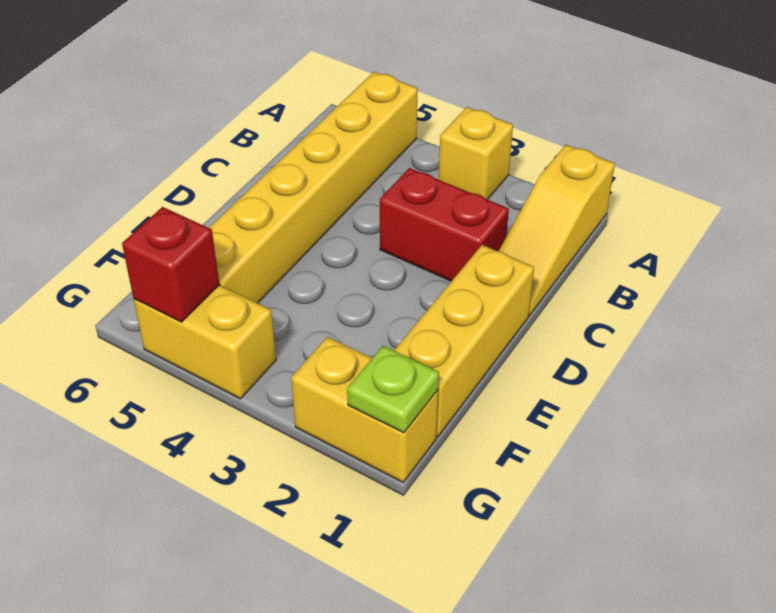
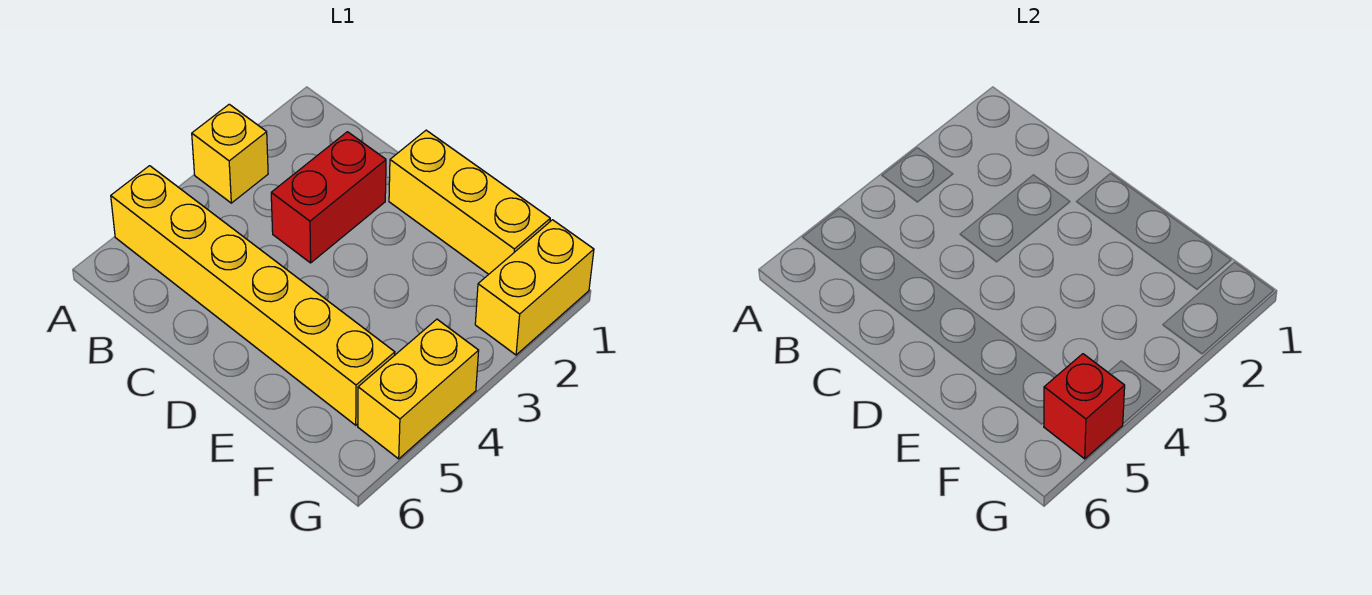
yellow slope A1:C1 level 1 top A -> none
lime plate G1 level 2 -> none

